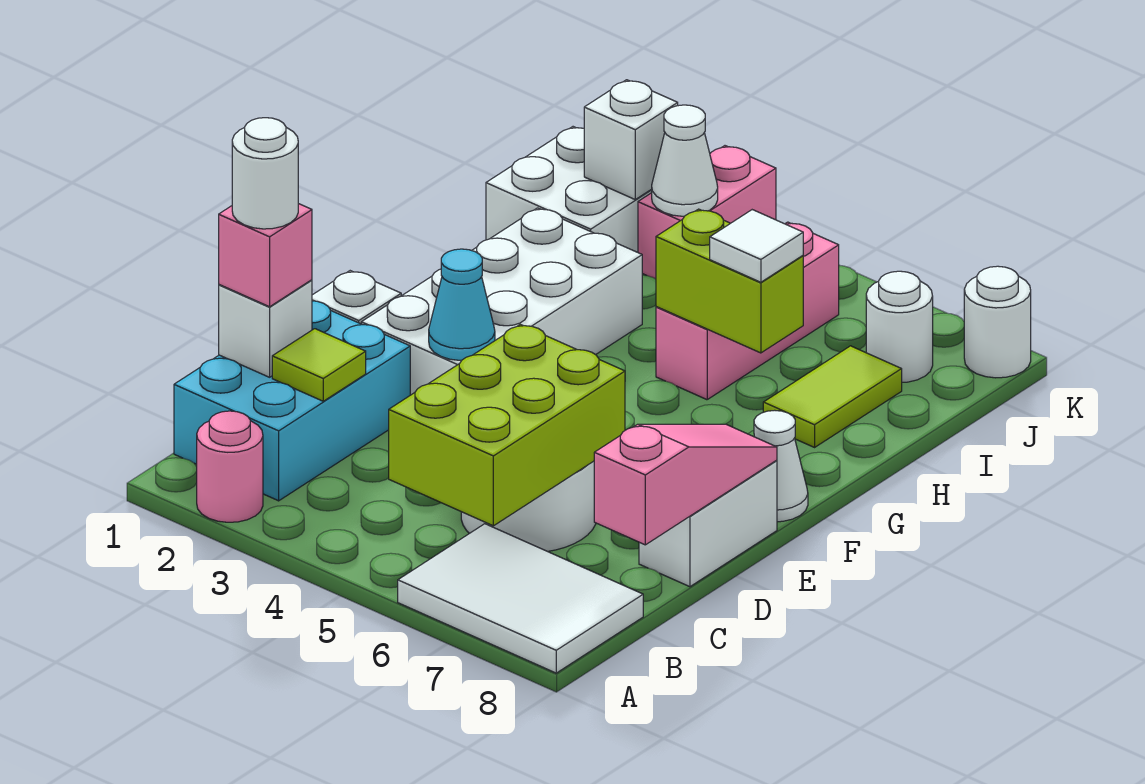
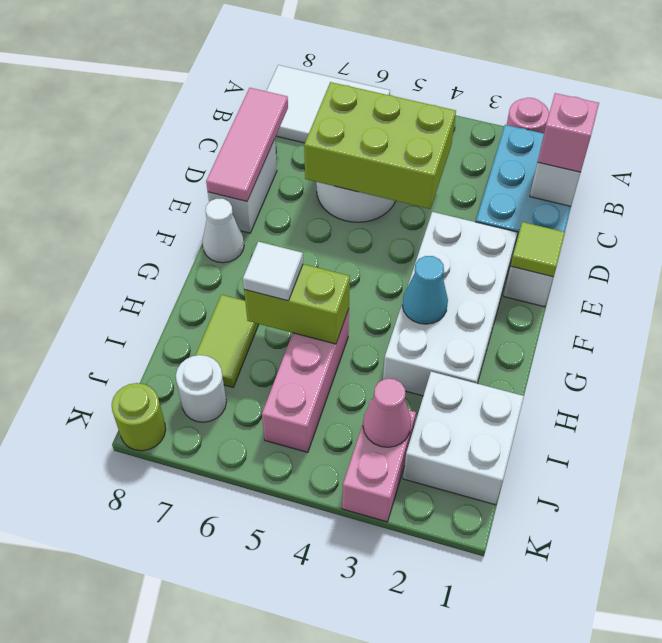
lime brick B5:D6 level 2 -> lime brick C4:D6 level 2
white round brick C1 level 4 -> none
lime tile C2 level 2 -> lime tile E1 level 2
pink slope C8:E8 level 2 top C -> pink tile C8:E8 level 2
cyan cone E3 level 2 -> cyan cone G3 level 2
white brick J2 level 2 -> none
white cone J3 level 2 -> pink cone J3 level 2
white round brick K8 level 1 -> lime round brick K8 level 1

